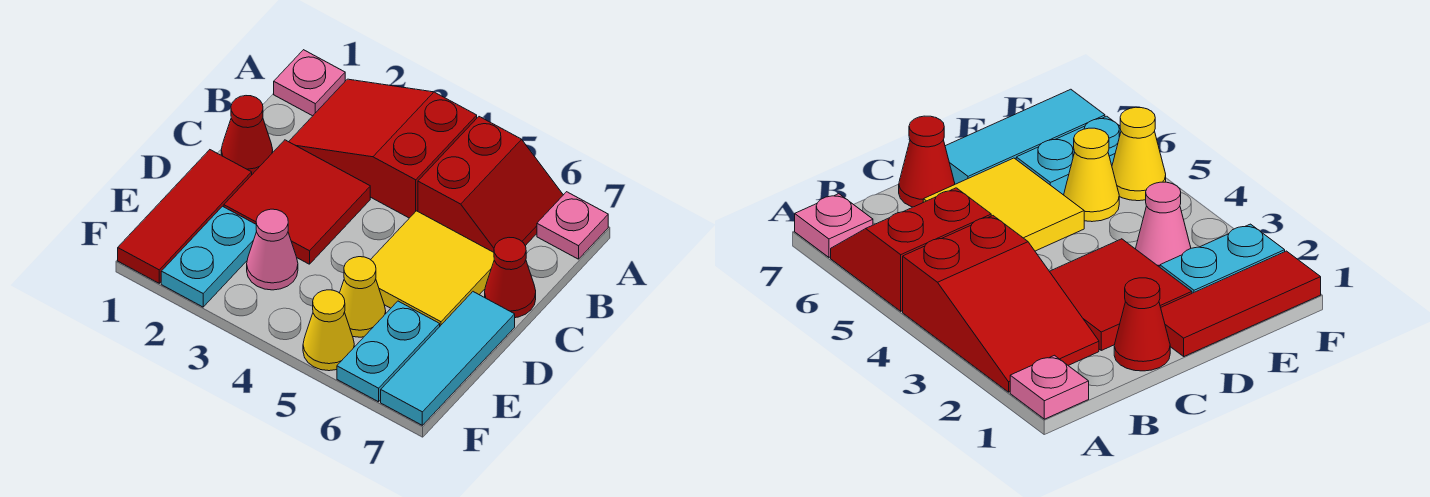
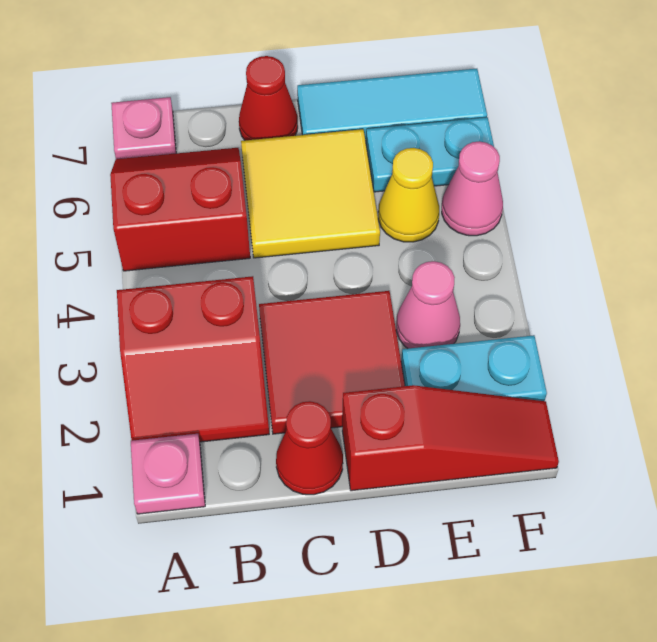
red slope A2:B4 level 1 top 4 -> red slope A2:B3 level 1 top 3
red tile D1:F1 level 1 -> red slope D1:F1 level 1 top D
yellow cone F5 level 1 -> pink cone F5 level 1

